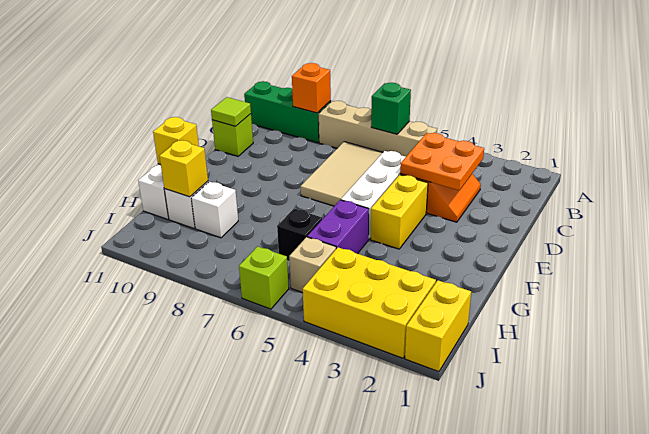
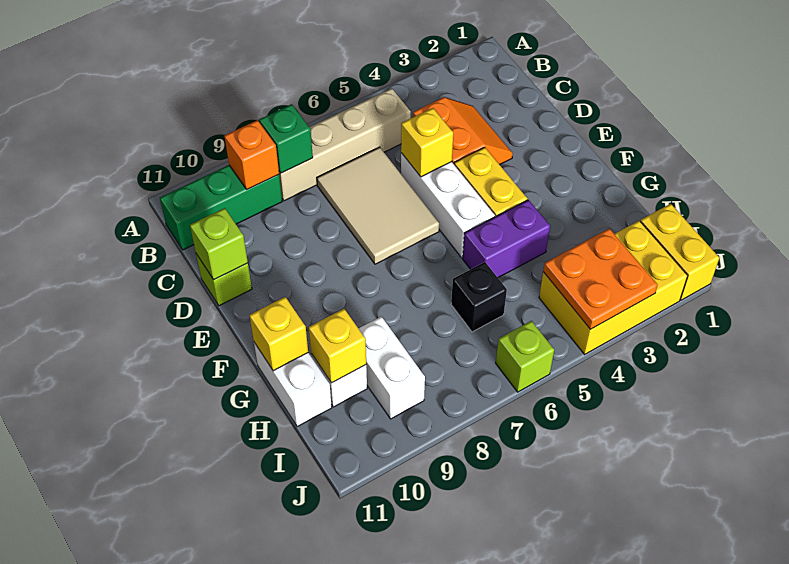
green brick B6 level 2 -> green brick B8 level 2
orange plate C3:D4 level 2 -> orange plate I3:J4 level 2
none -> yellow brick D5 level 2
lime tile D11 level 2 -> lime brick D11 level 2
purple brick G5:H5 level 1 -> purple brick G4:G5 level 1
white brick H9 level 1 -> white brick H9:I9 level 1
tan brick I5 level 1 -> none

